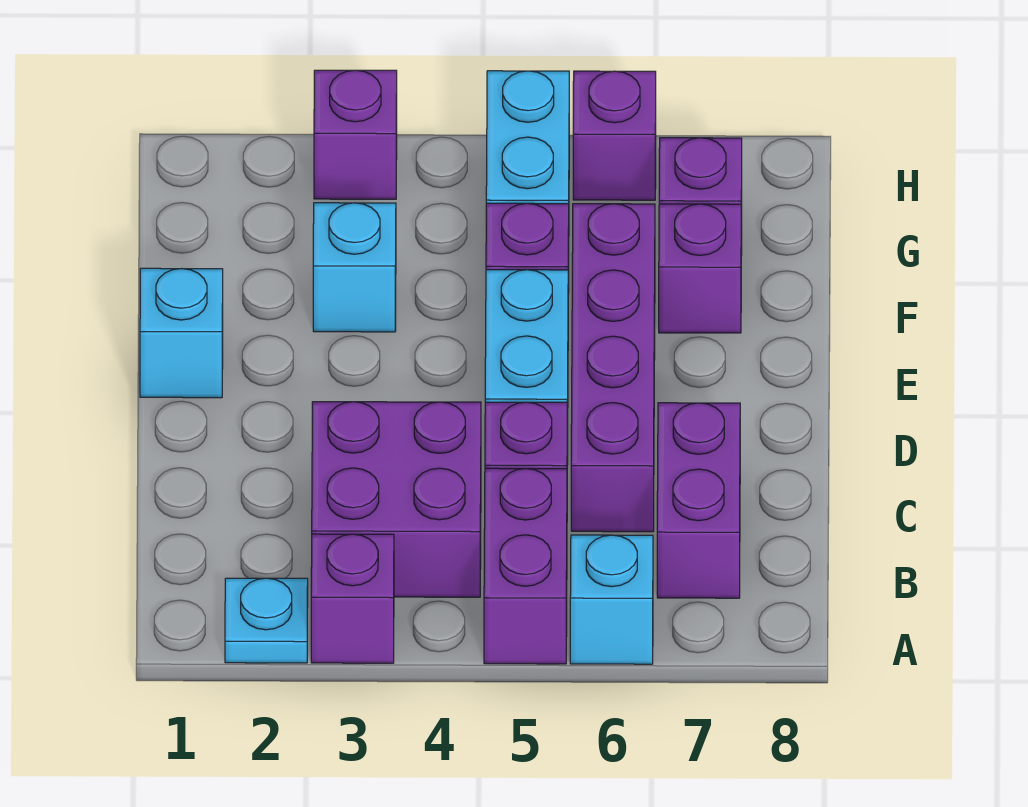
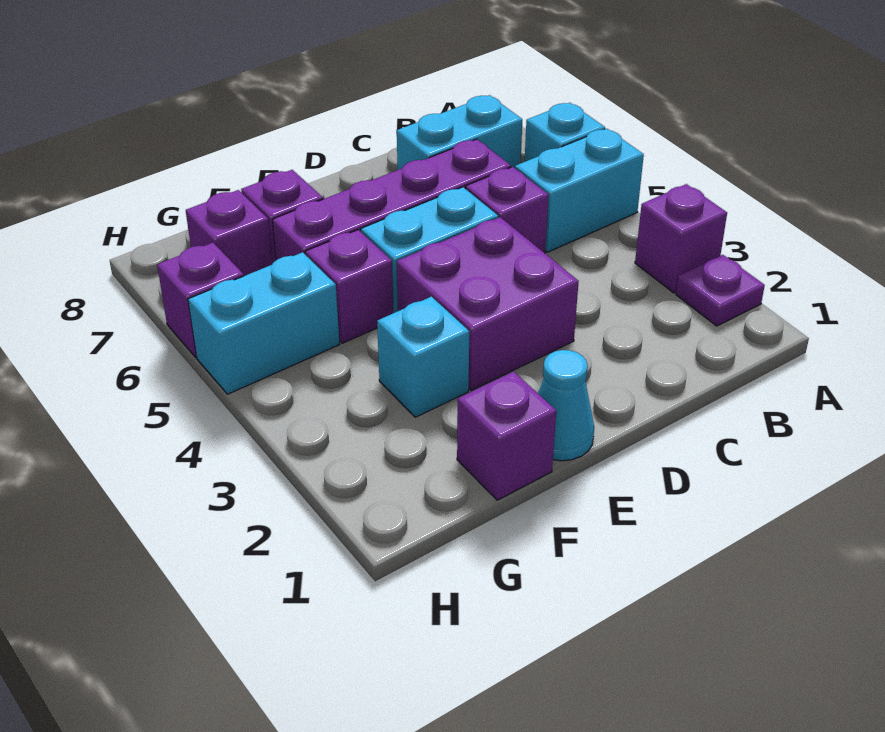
cyan plate A2 level 1 -> purple plate A2 level 1
purple brick A5:B5 level 1 -> cyan brick A5:B5 level 1
purple brick B3:C4 level 1 -> purple brick D3:E4 level 1
purple brick B7:C7 level 1 -> cyan brick B7:C7 level 1
cyan brick E1 level 1 -> cyan cone E1 level 1
purple brick H3 level 1 -> purple brick F1 level 1

